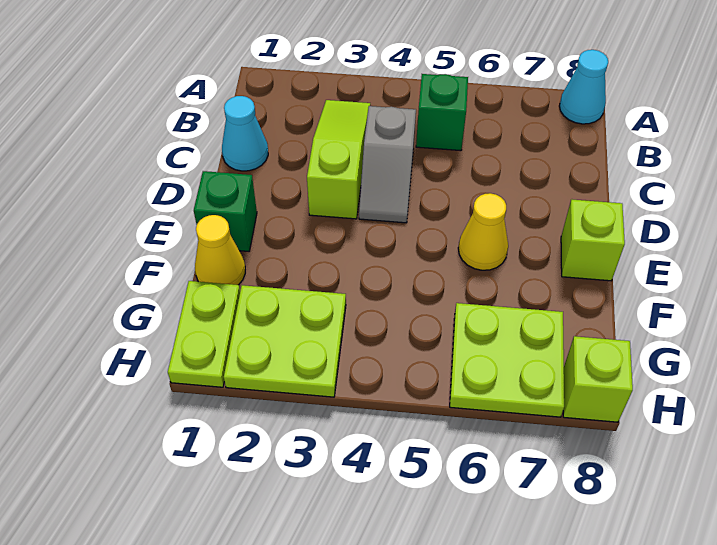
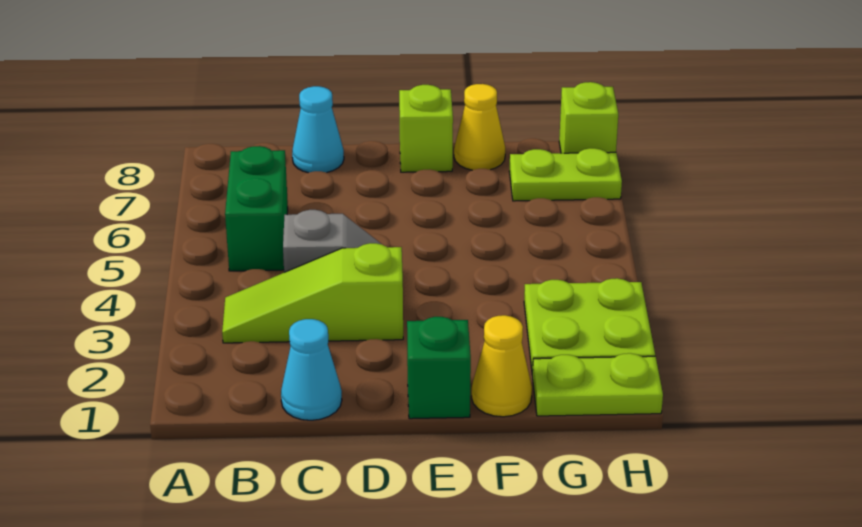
cyan cone A8 level 1 -> cyan cone C8 level 1
green brick B5 level 1 -> green brick B5:B6 level 1
yellow cone E6 level 1 -> yellow cone F8 level 1
lime plate G6:H7 level 1 -> lime plate G7:H7 level 1

